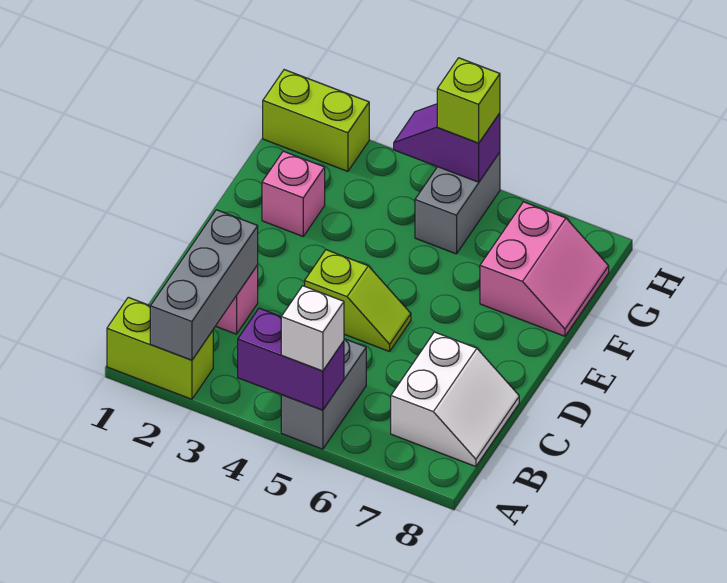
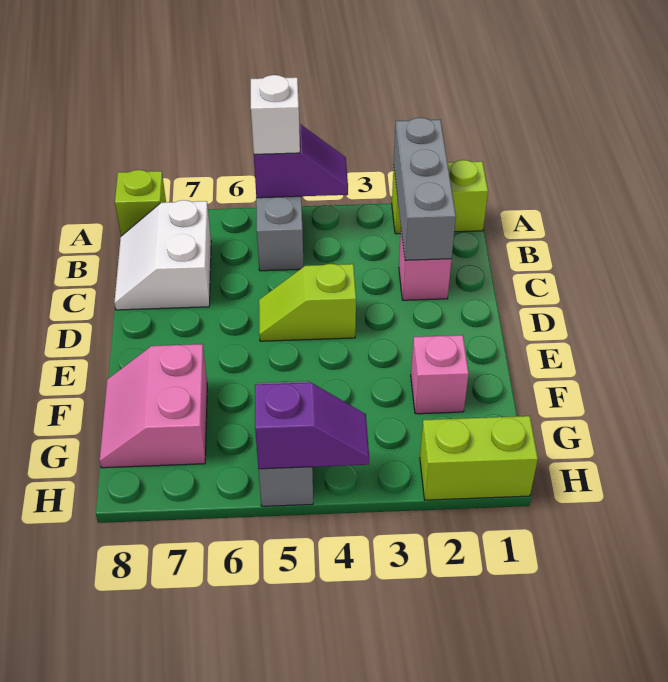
purple brick A4:A5 level 2 -> purple slope A4:A5 level 2 top 5
lime brick H5 level 3 -> lime brick A8 level 1

